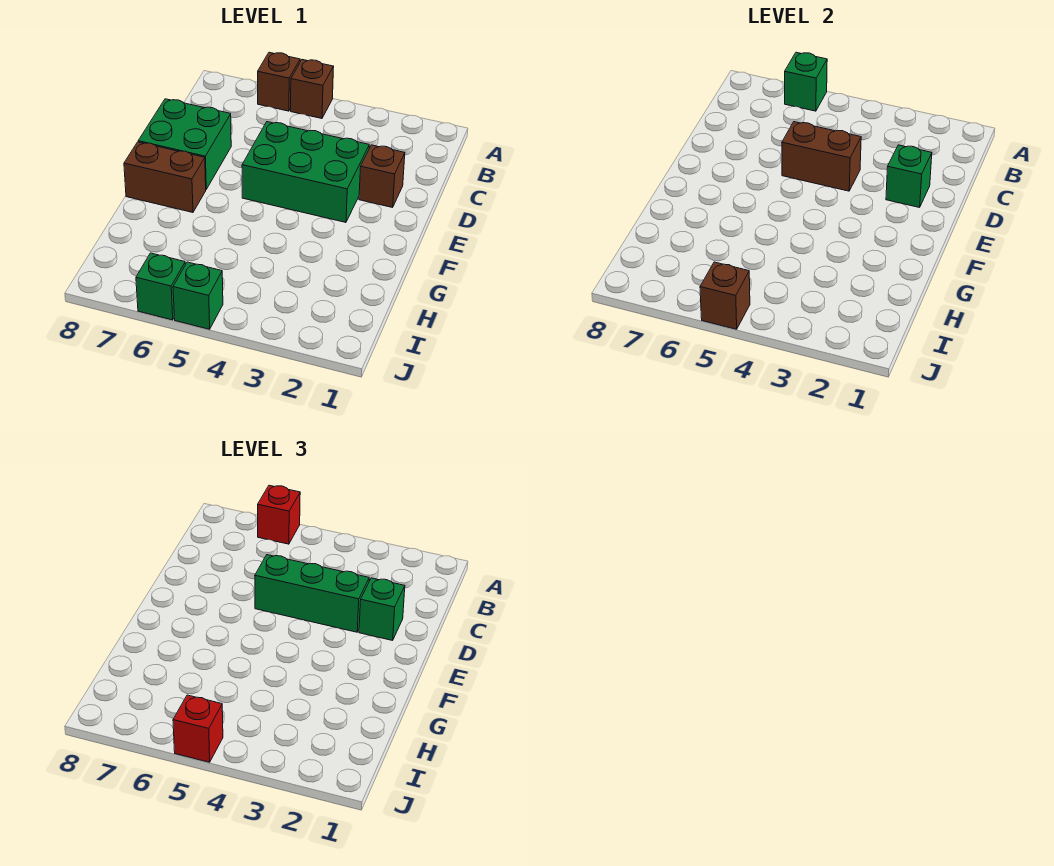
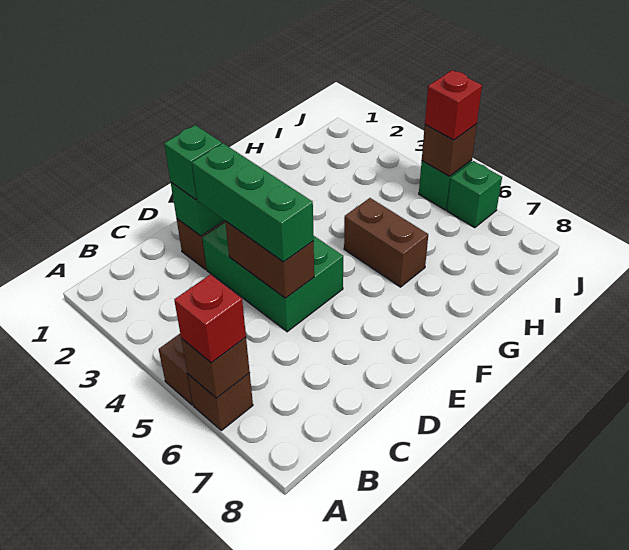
green brick A6 level 2 -> brown brick A6 level 2
green brick D7:E8 level 1 -> none
brown brick F7:F8 level 1 -> brown brick G5:G6 level 1

